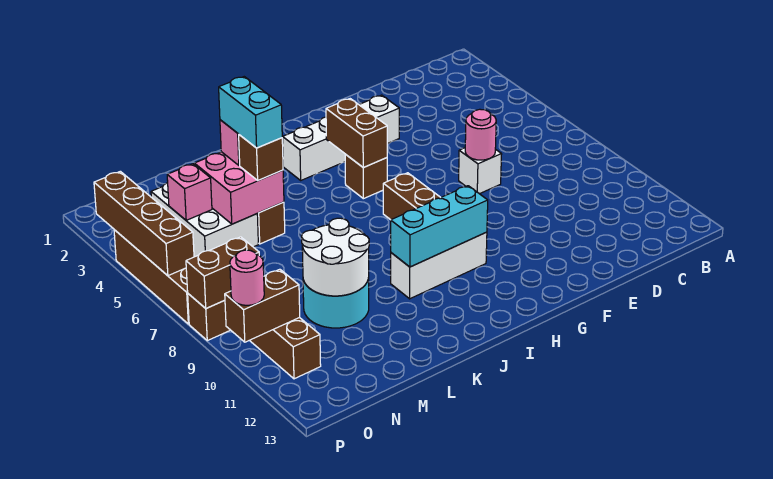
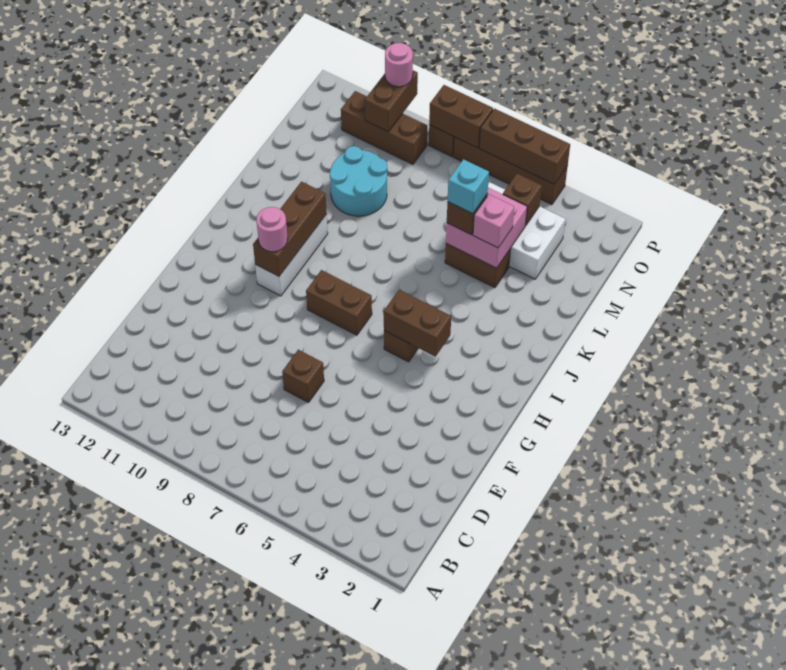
white brick E7 level 1 -> brown brick E7 level 1
pink round brick E7 level 2 -> pink round brick H10 level 3
white brick F3:I3 level 1 -> none
cyan brick H10:J10 level 2 -> brown brick H10:J10 level 2
cyan brick L4:L5 level 4 -> cyan brick L5 level 4
white round brick L9:M10 level 2 -> none
pink brick N4 level 2 -> brown brick N4 level 2
brown brick O8:P8 level 2 -> brown brick P7:P8 level 2
brown brick P3:P6 level 2 -> brown brick P4:P6 level 2

